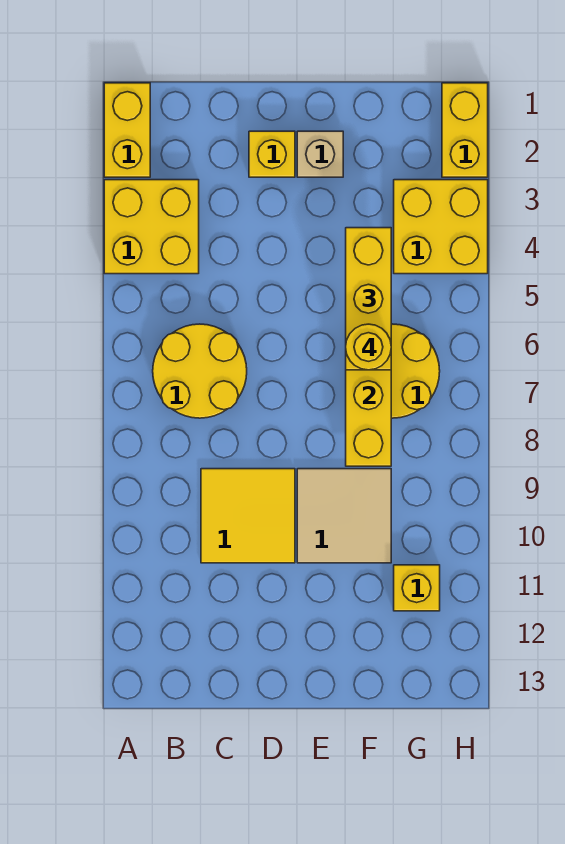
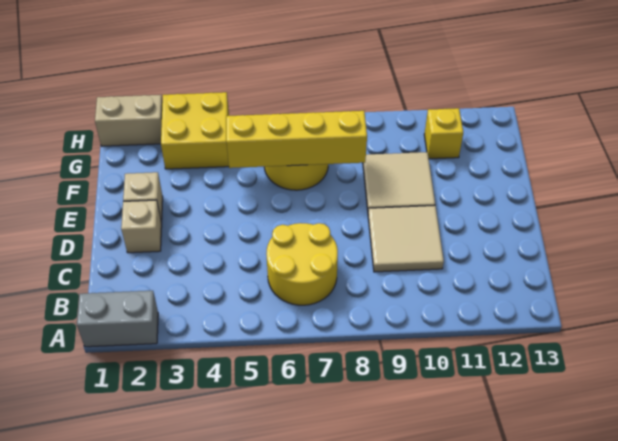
yellow brick A1:A2 level 1 -> grey brick A1:A2 level 1
yellow brick A3:B4 level 1 -> none
yellow tile C9:D10 level 1 -> tan tile C9:D10 level 1
yellow brick D2 level 1 -> tan brick D2 level 1
yellow brick F4:F6 level 3 -> none
yellow round brick F6 level 4 -> none
yellow brick H1:H2 level 1 -> tan brick H1:H2 level 1

